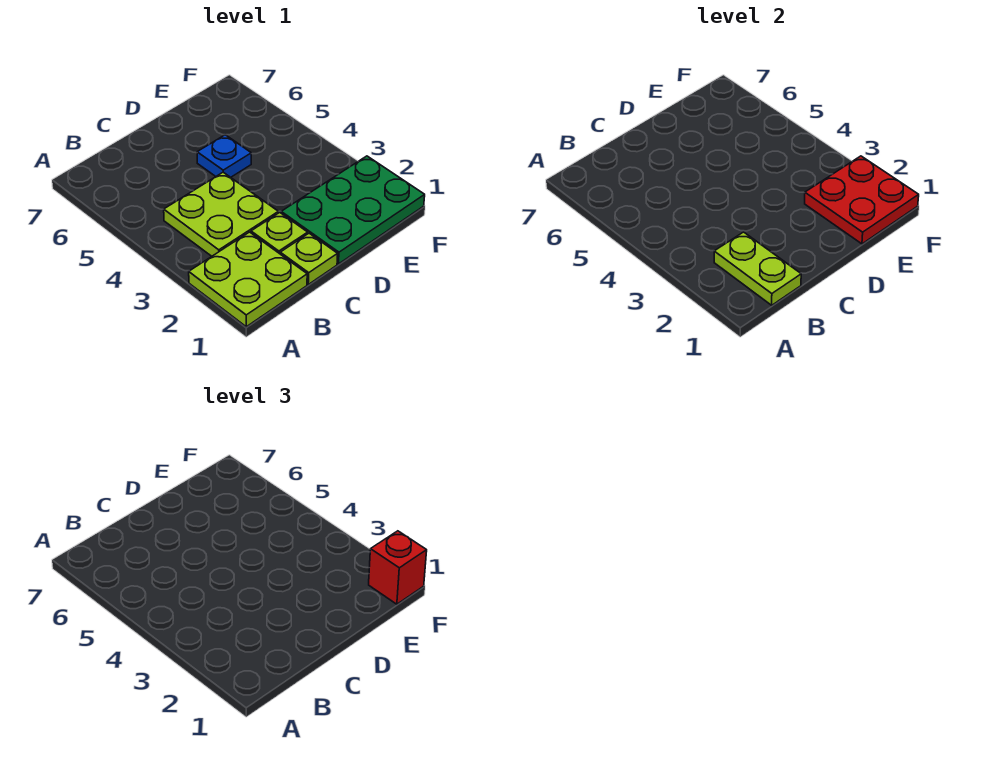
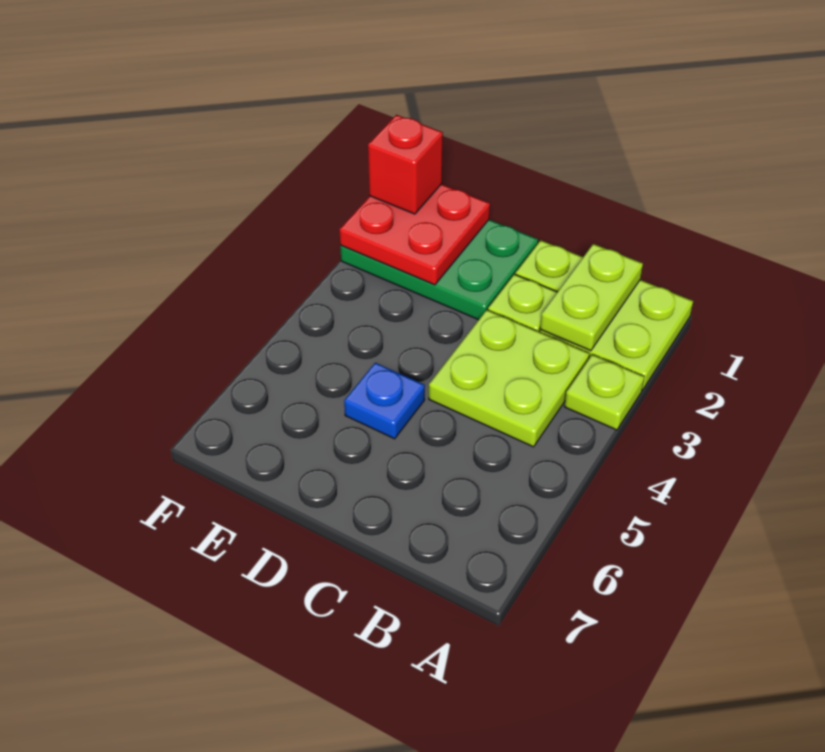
none -> lime plate A3 level 1

